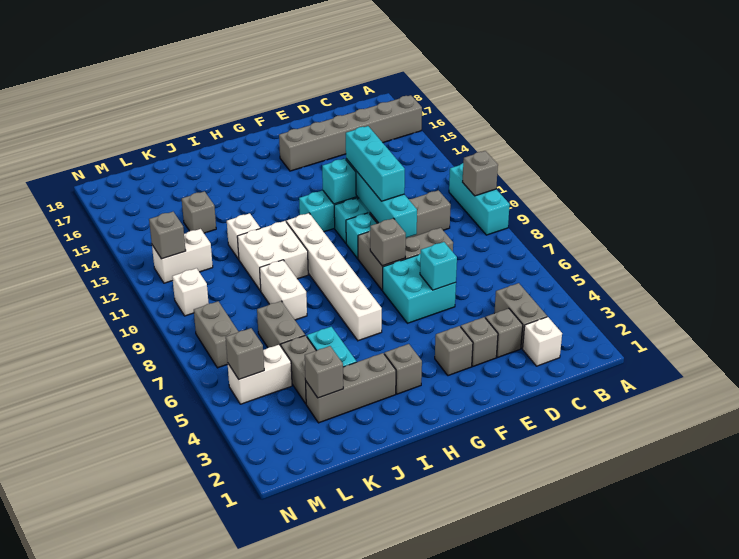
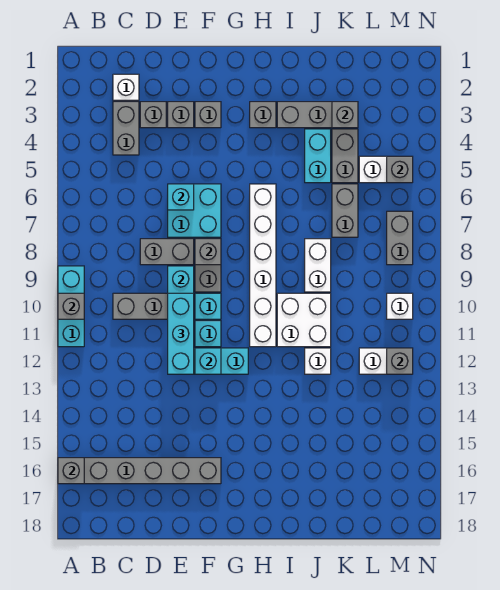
grey brick K14 level 1 -> grey brick A16 level 2

